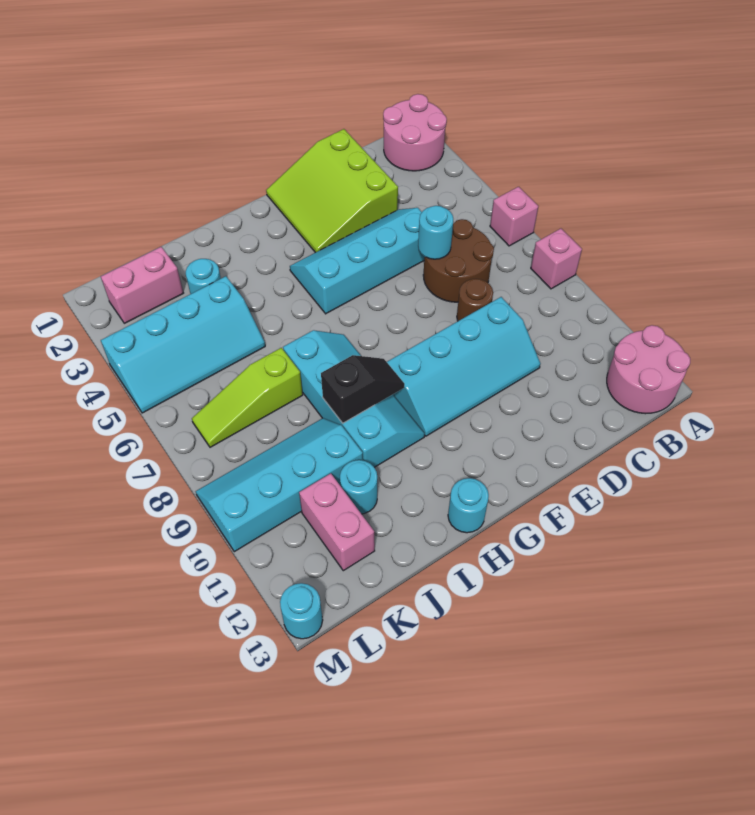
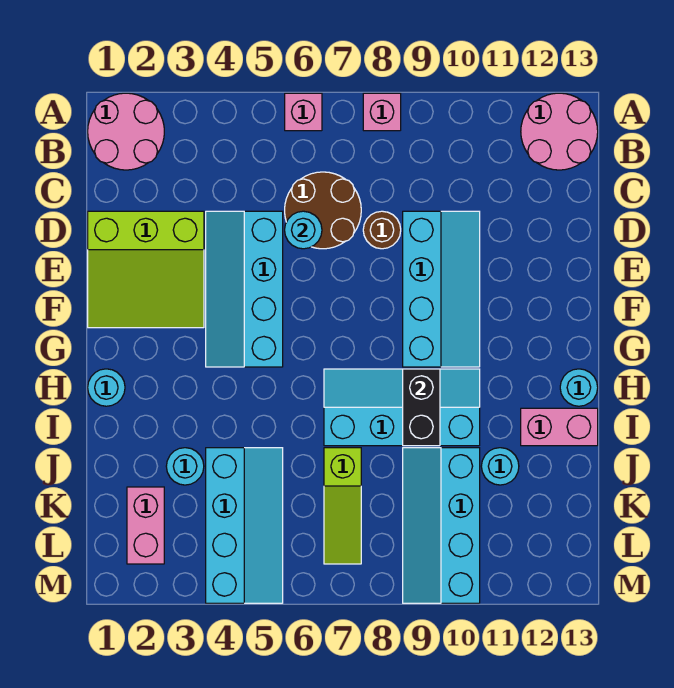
black slope H9:I9 level 2 top I -> black brick H9:I9 level 2
pink brick K11:K12 level 1 -> pink brick I12:I13 level 1
cyan round brick M13 level 1 -> cyan round brick H1 level 1

